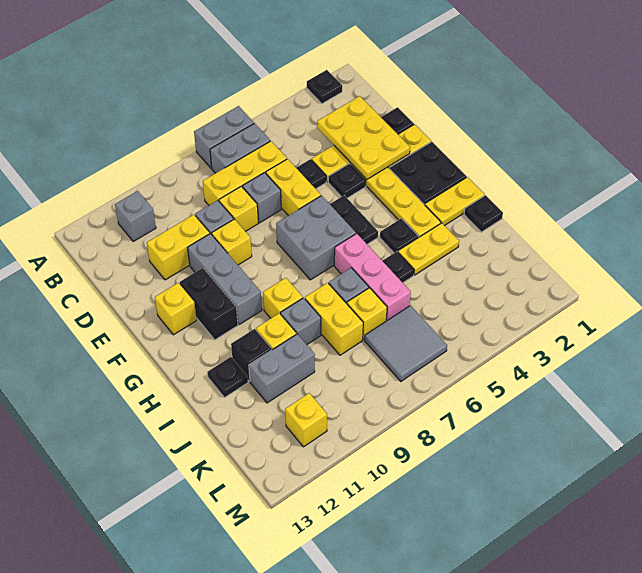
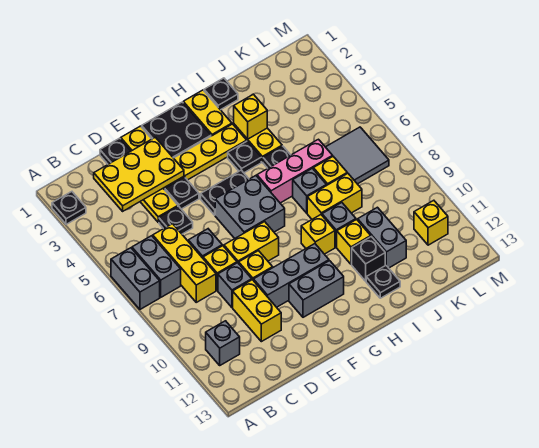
yellow brick D6:E6 level 1 -> yellow brick E8:F8 level 1
black brick F11:G11 level 1 -> grey brick F11:G11 level 1
yellow brick F12 level 1 -> yellow brick I3 level 2

